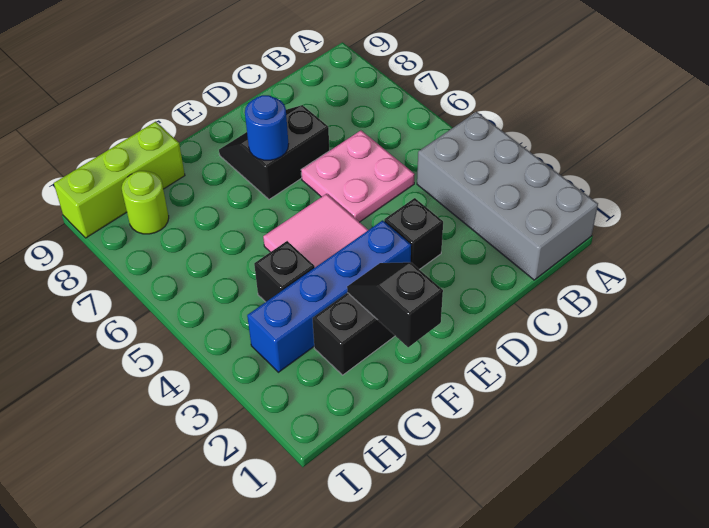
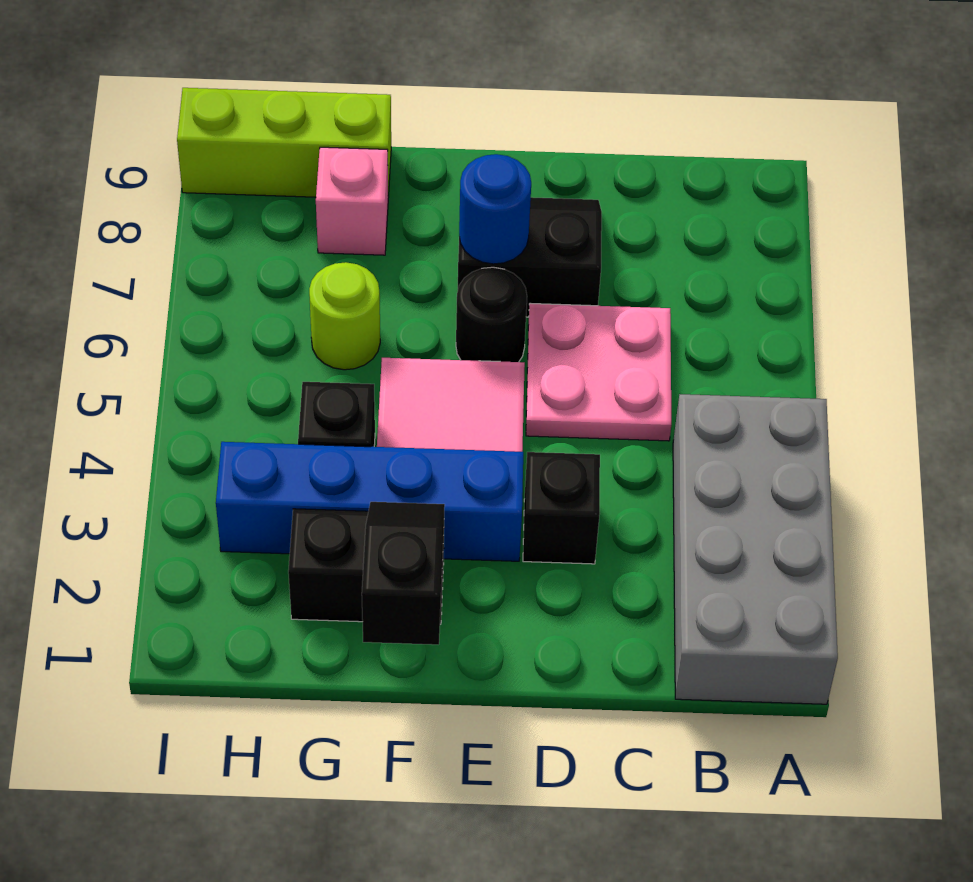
none -> black round brick E6 level 1
none -> pink brick G8 level 1
lime round brick H8 level 1 -> lime round brick G6 level 1

